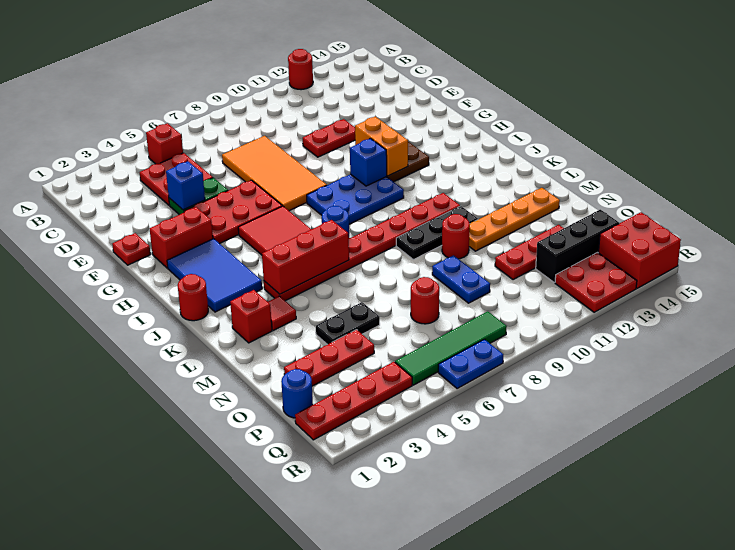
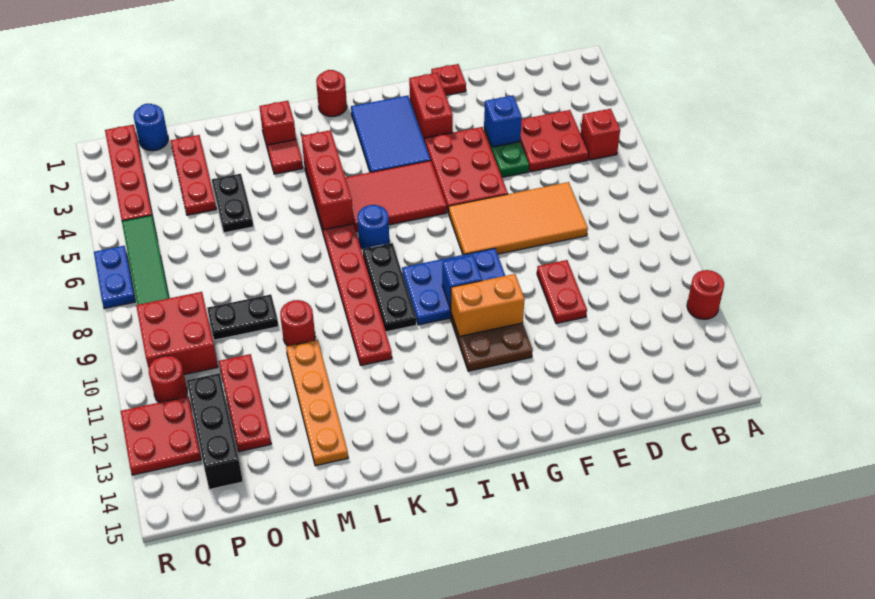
blue tile H2:J3 level 1 -> blue tile H2:I4 level 1
blue plate H8:I10 level 1 -> blue plate G9:I10 level 1
black plate L9:L11 level 1 -> black plate J8:J10 level 1
blue plate N9:O9 level 1 -> black plate N9:O9 level 1
red round brick O7 level 1 -> red round brick Q11 level 1
red brick Q14:R15 level 1 -> red brick P9:Q10 level 1

